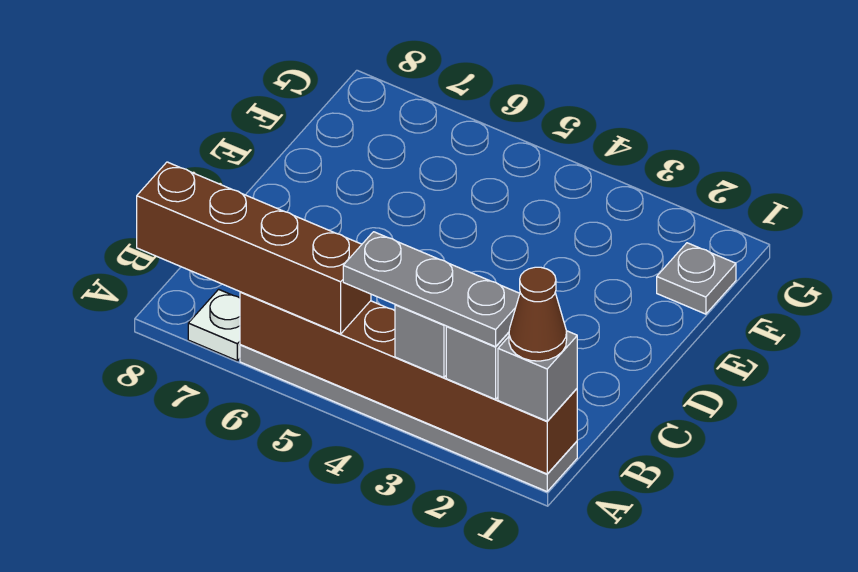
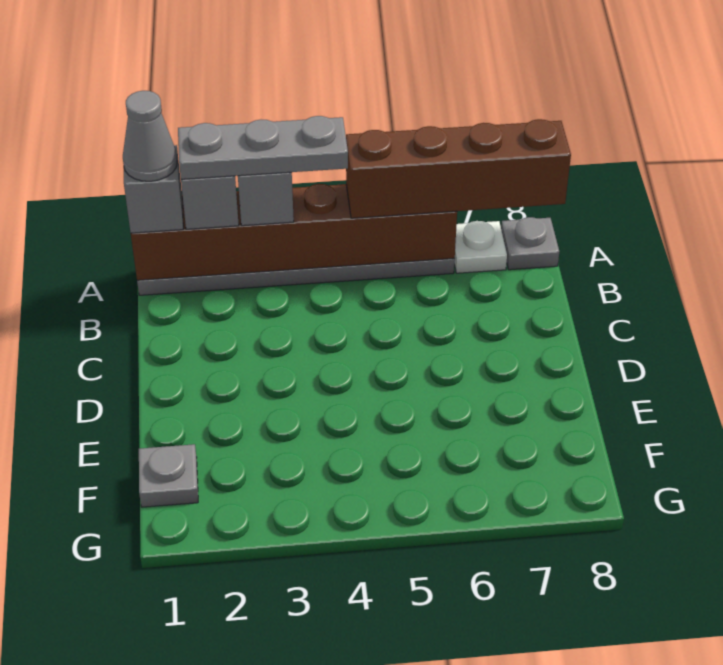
brown cone A1 level 4 -> grey cone A1 level 4
none -> grey plate A8 level 1

